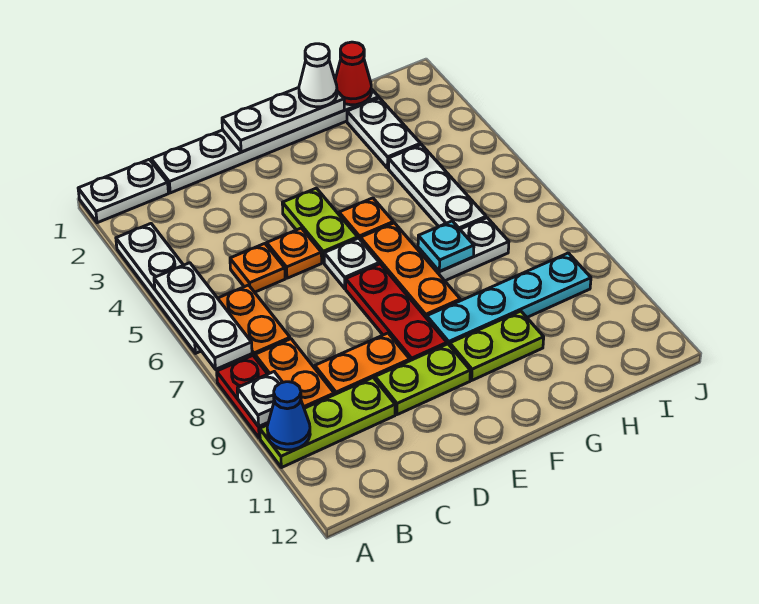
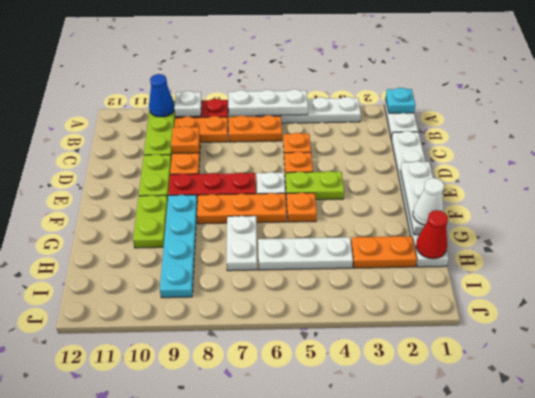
none -> orange plate C9 level 2
cyan plate G7 level 2 -> cyan plate A1 level 2
white plate H2:H3 level 1 -> orange plate H2:H3 level 1

